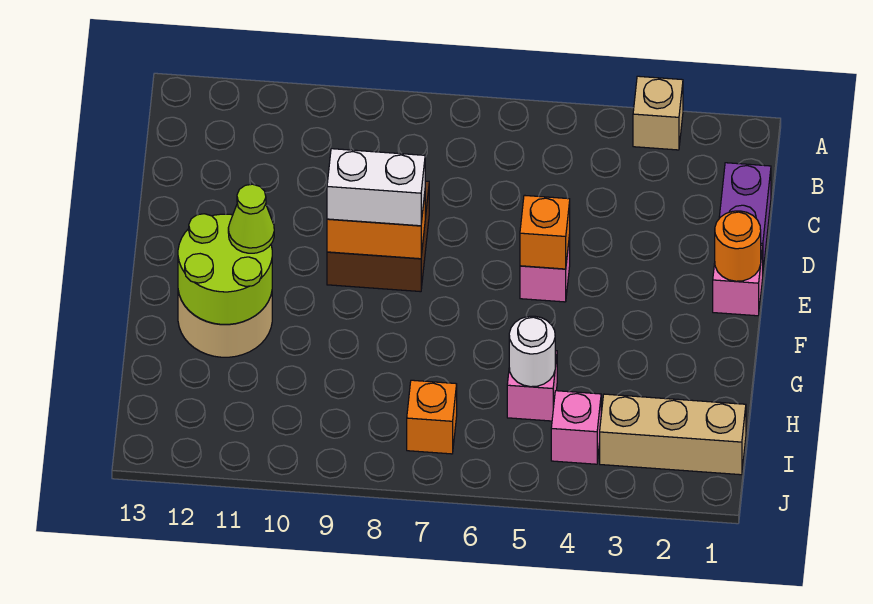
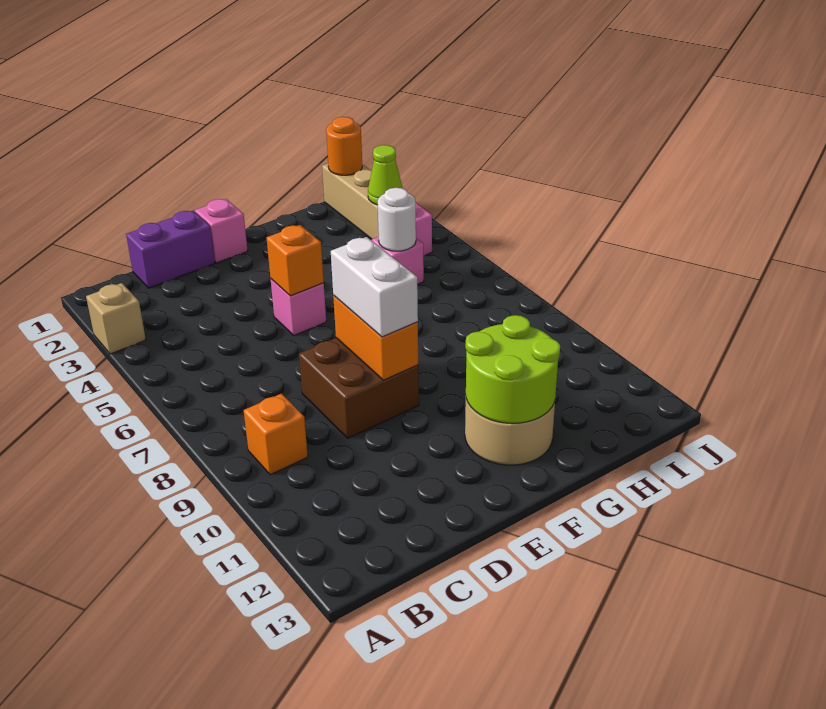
orange round brick E1 level 2 -> orange round brick I1 level 2
lime cone F11 level 3 -> lime cone I3 level 2
orange brick I7 level 1 -> orange brick B9 level 1

